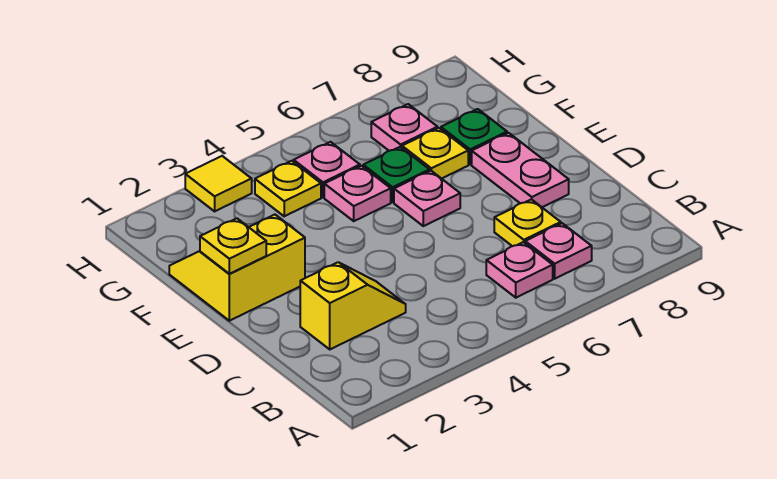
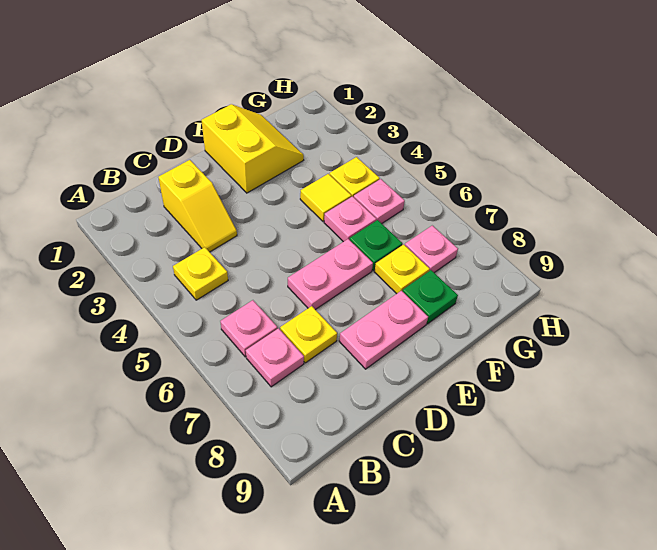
yellow plate E1 level 2 -> yellow plate B4 level 1
pink plate E6 level 1 -> pink plate D6:E6 level 1
yellow tile H3 level 1 -> yellow tile F4 level 1

